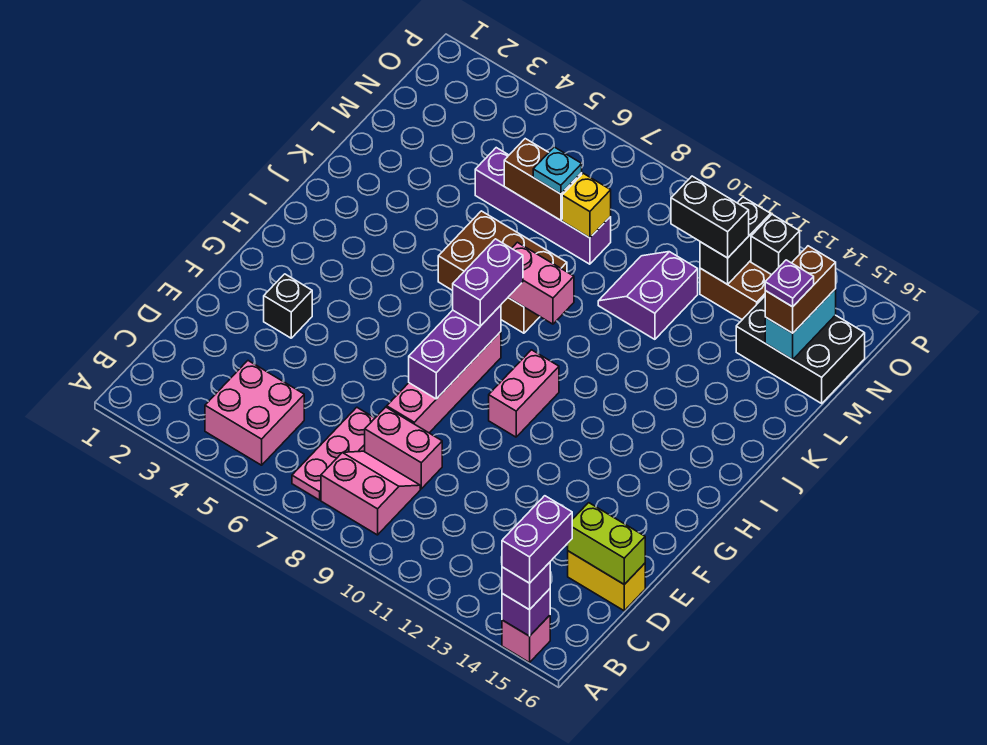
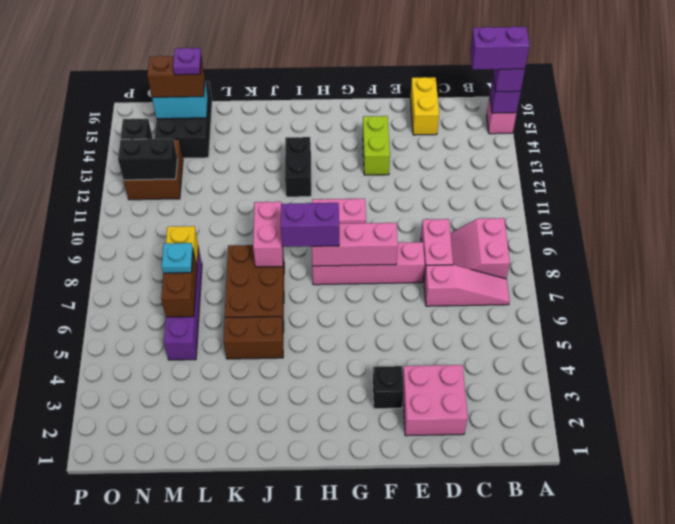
pink brick B4:C5 level 1 -> pink brick D2:E3 level 1
pink plate B7:D7 level 1 -> pink slope B7:D7 level 1 top D
lime brick D15:D16 level 2 -> lime brick F13:F14 level 1
purple brick F8:H8 level 2 -> pink brick F8:H8 level 2
none -> brown brick J5:K5 level 1
purple slope L10:M11 level 1 top 11 -> none
black brick N11:N12 level 3 -> black brick I12:I13 level 1

